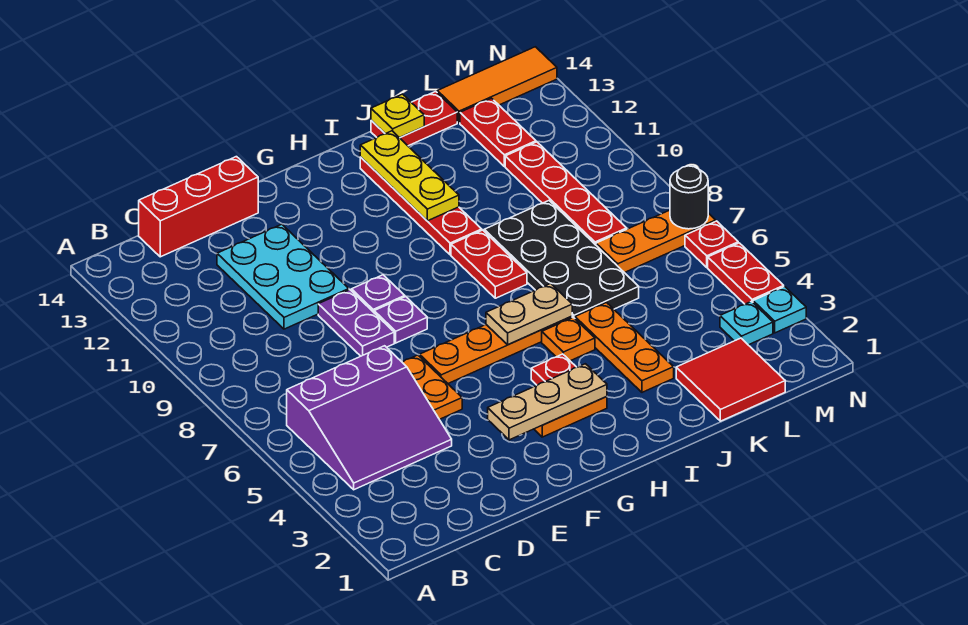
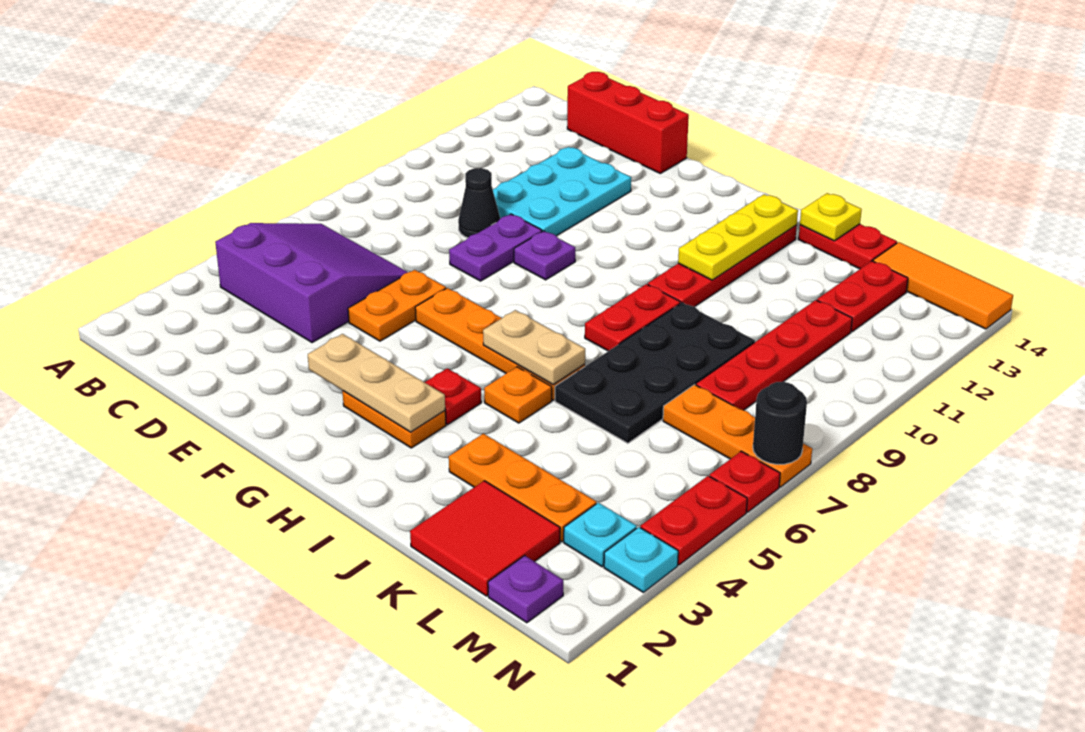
purple slope B4:D6 level 1 top 6 -> purple slope B4:D6 level 1 top 4
none -> black cone D9 level 1
purple plate F8 level 1 -> purple plate M1 level 1
orange plate J3:J5 level 1 -> orange plate J3:L3 level 1

